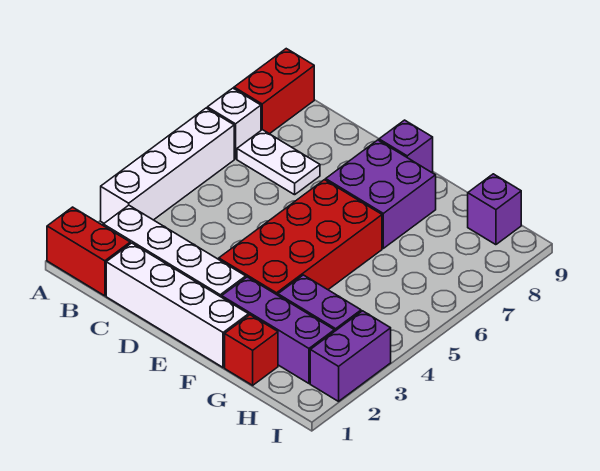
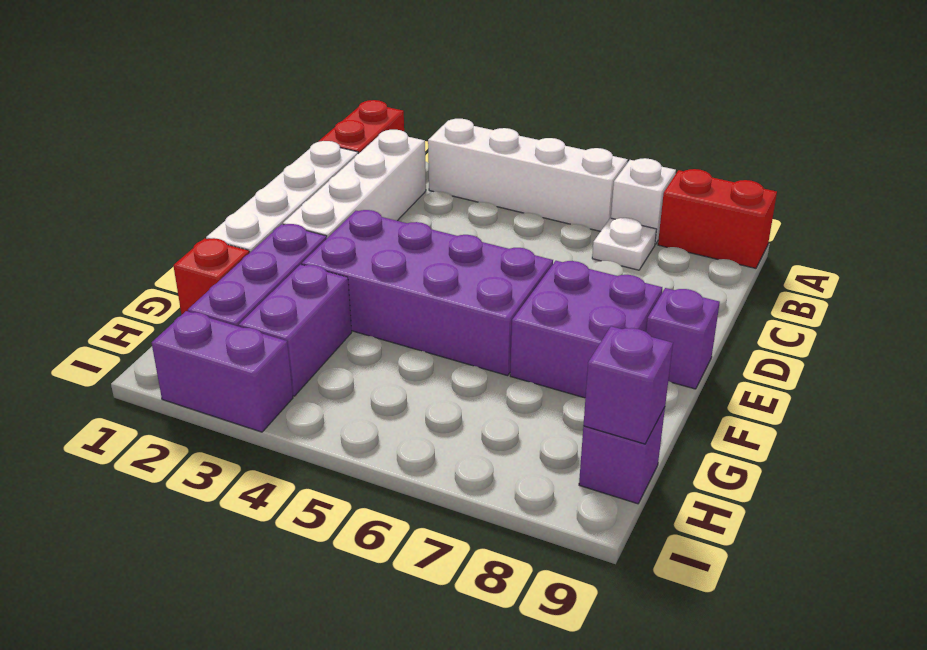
white plate B7:C7 level 1 -> white plate B7 level 1
red brick E3:F6 level 1 -> purple brick E3:F6 level 1
none -> purple brick H9 level 2

